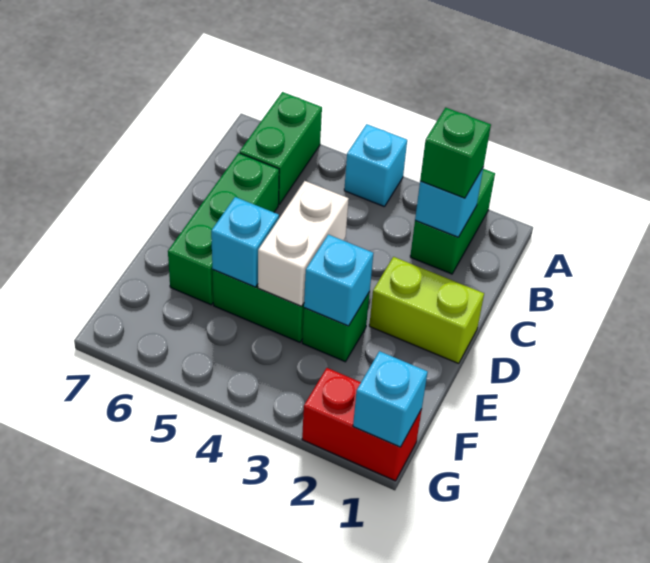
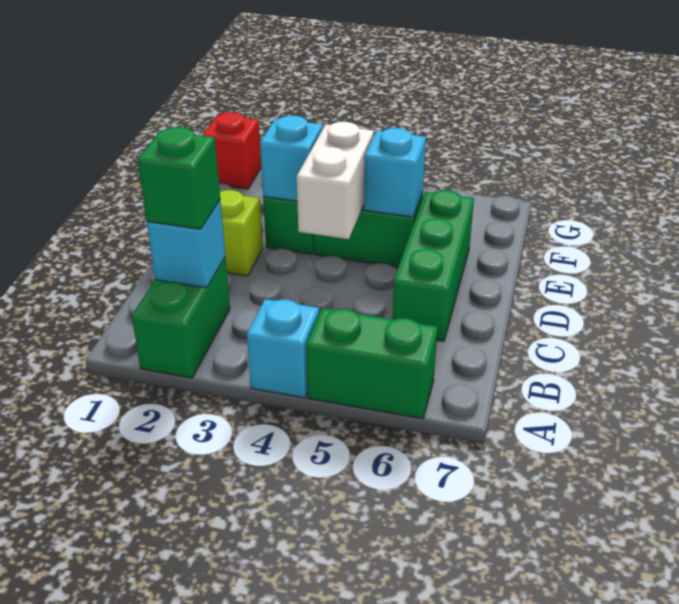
green brick A6:B6 level 1 -> green brick A5:A6 level 1
red brick G1:G2 level 1 -> red brick G1 level 1
cyan brick G1 level 2 -> none

